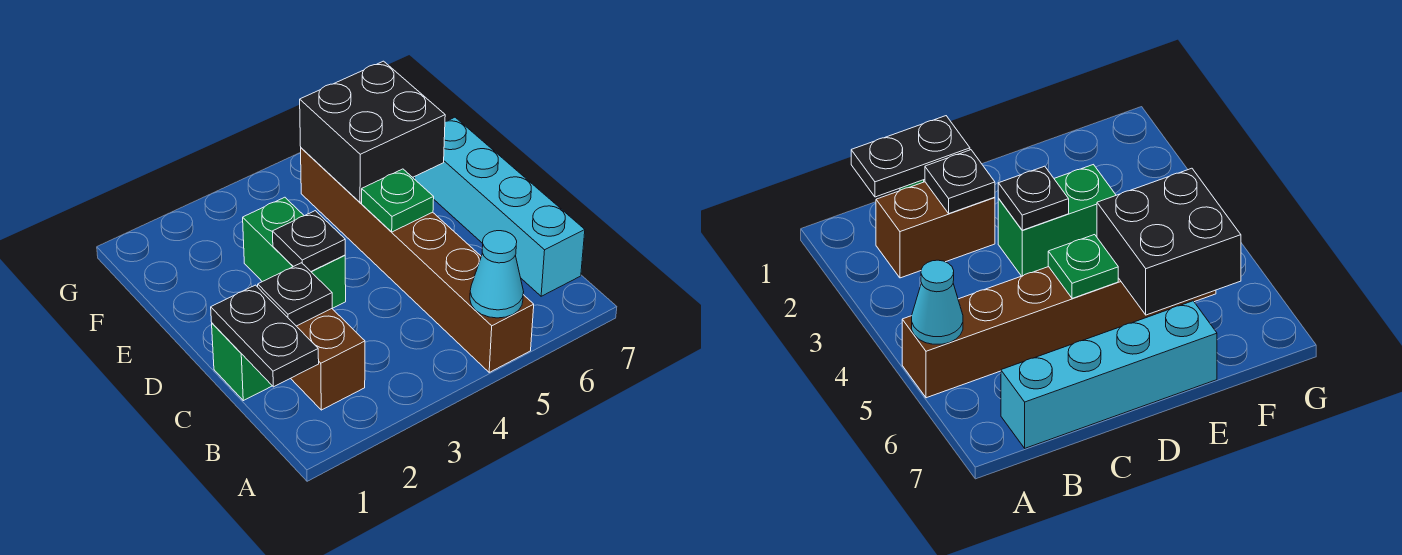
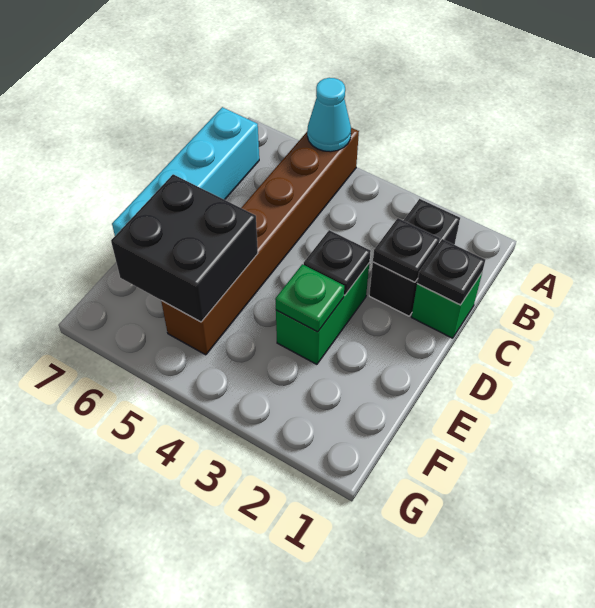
black plate B1:C1 level 2 -> black plate C1 level 2
brown brick B2:C2 level 1 -> black brick B2:C2 level 1
green plate D5 level 2 -> green plate E3 level 2

